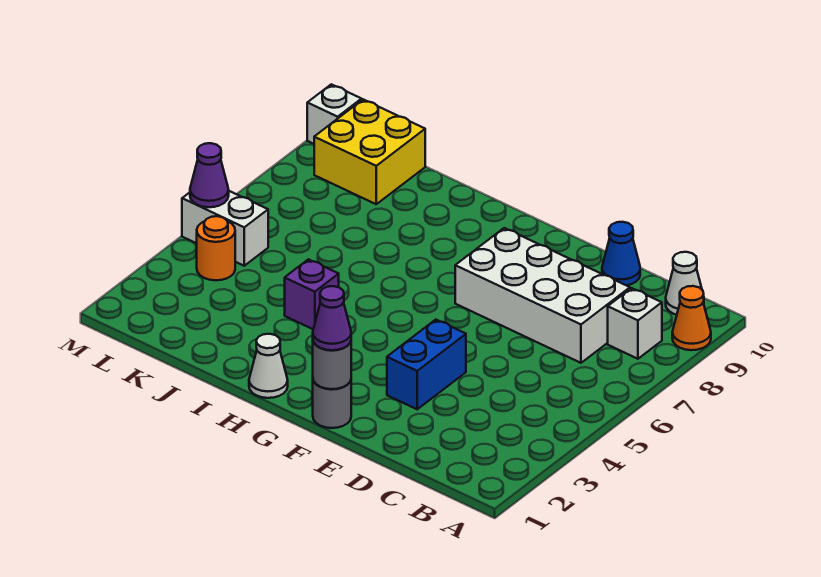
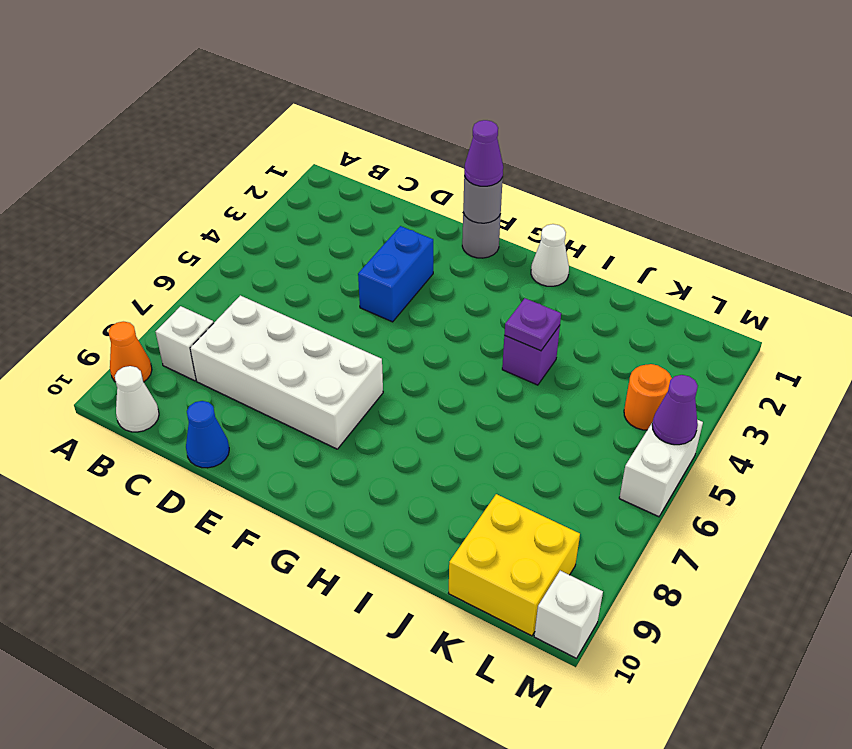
none -> purple plate I4 level 2
white brick L5:M5 level 1 -> white brick M5:M6 level 1

